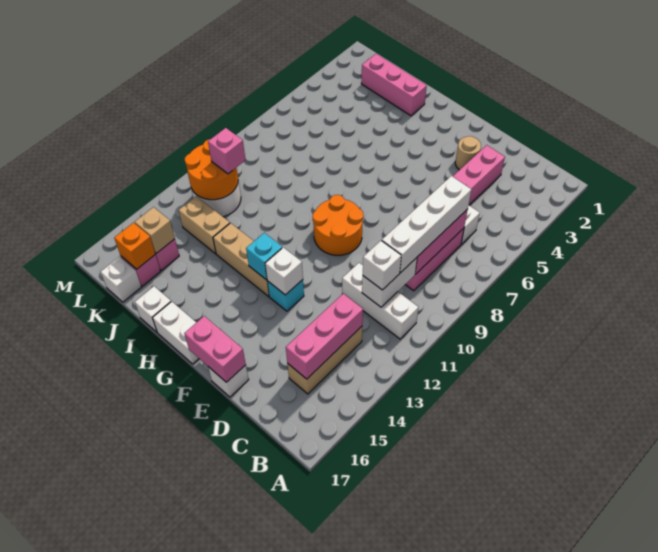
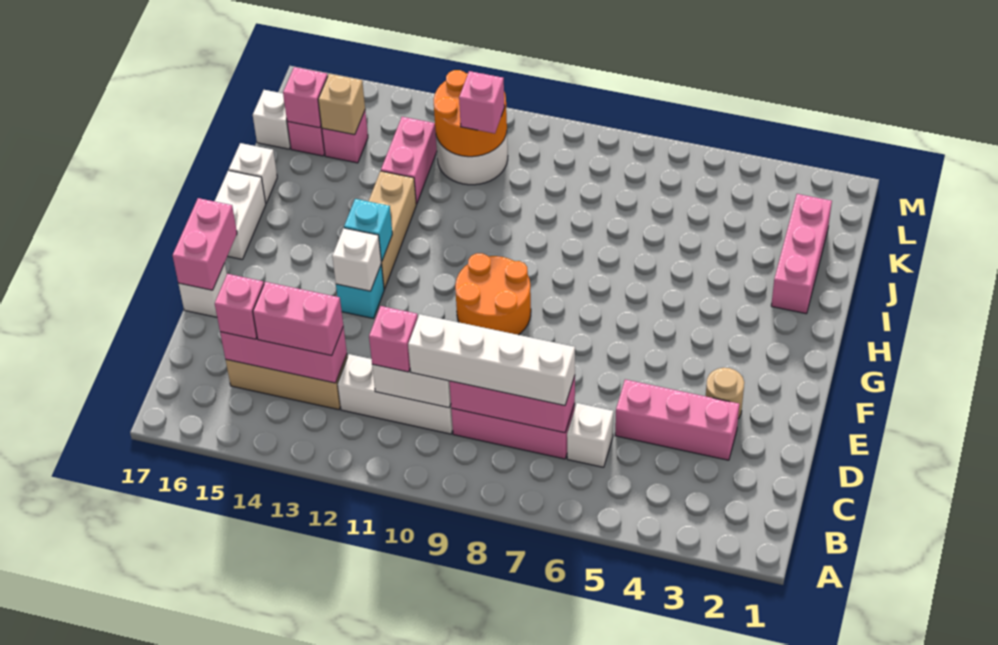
white brick B11:D11 level 1 -> white brick C10:C12 level 1
white brick C11 level 3 -> pink brick C11 level 3
none -> pink brick C13:C14 level 3
none -> pink brick C15 level 3
tan brick J13:K13 level 1 -> pink brick J13:K13 level 1
orange brick K16 level 2 -> pink brick K16 level 2

